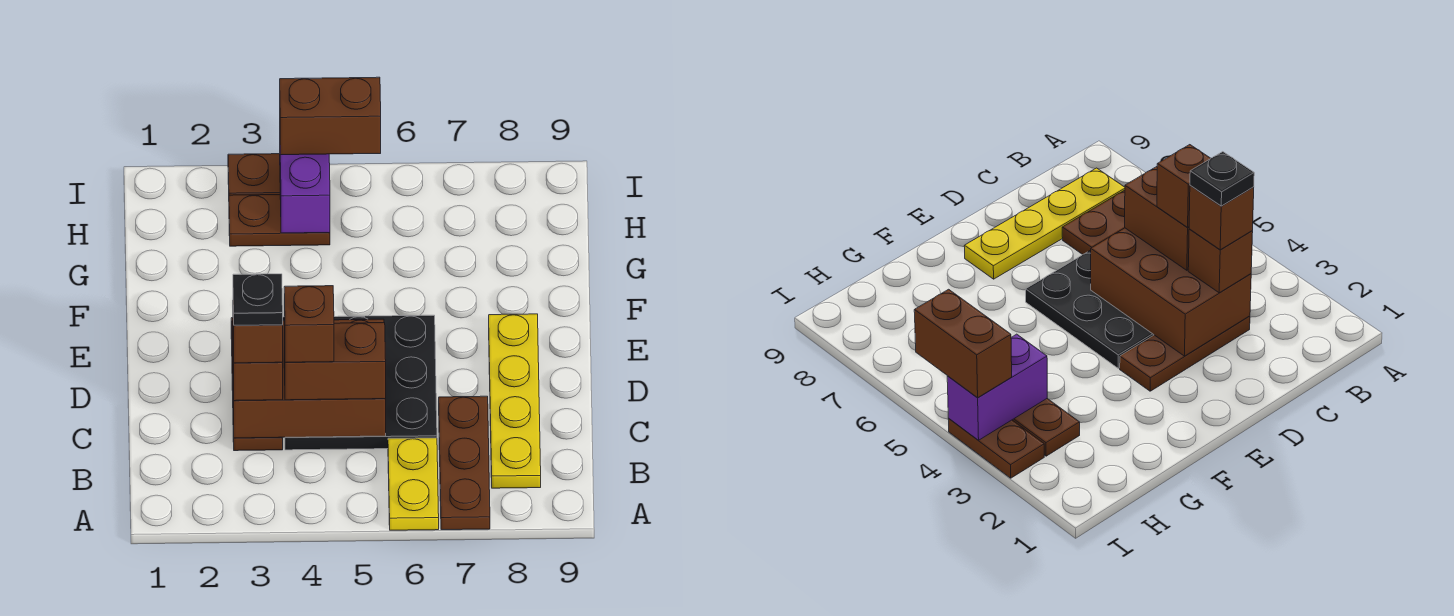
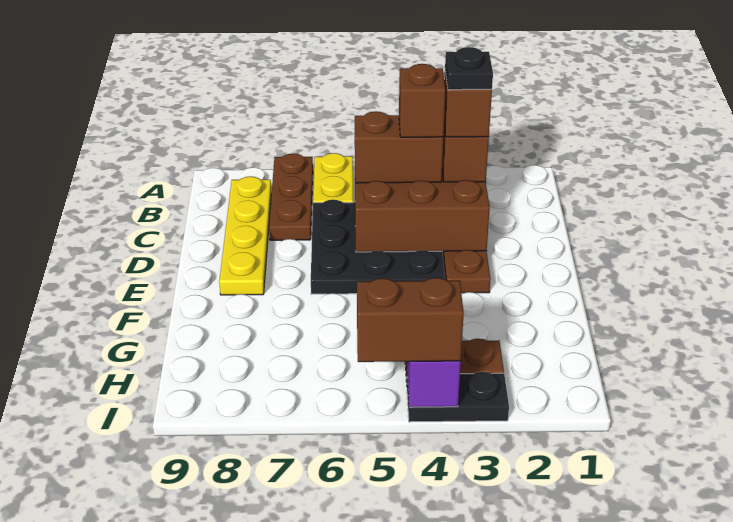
brown plate I3:I4 level 1 -> black plate I3:I4 level 1

